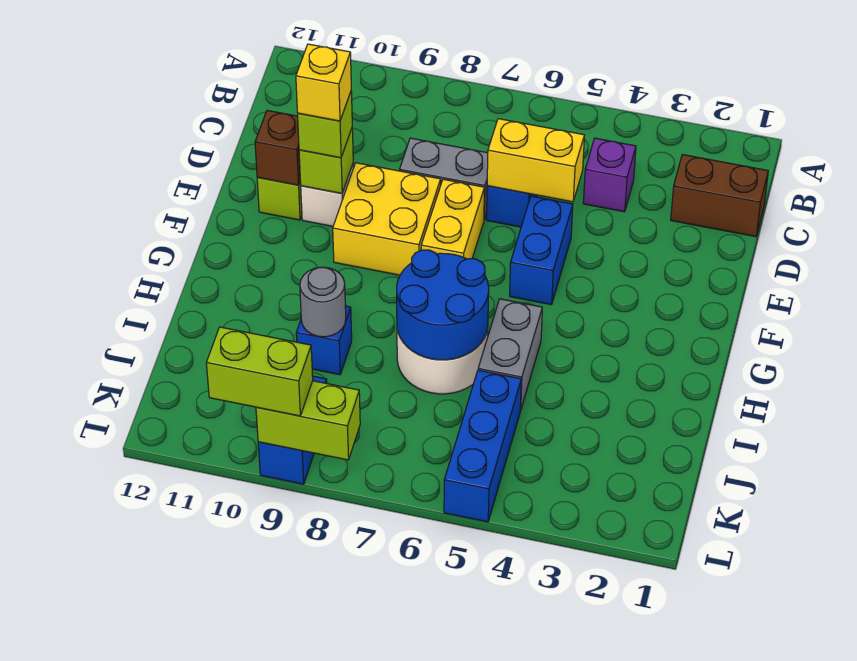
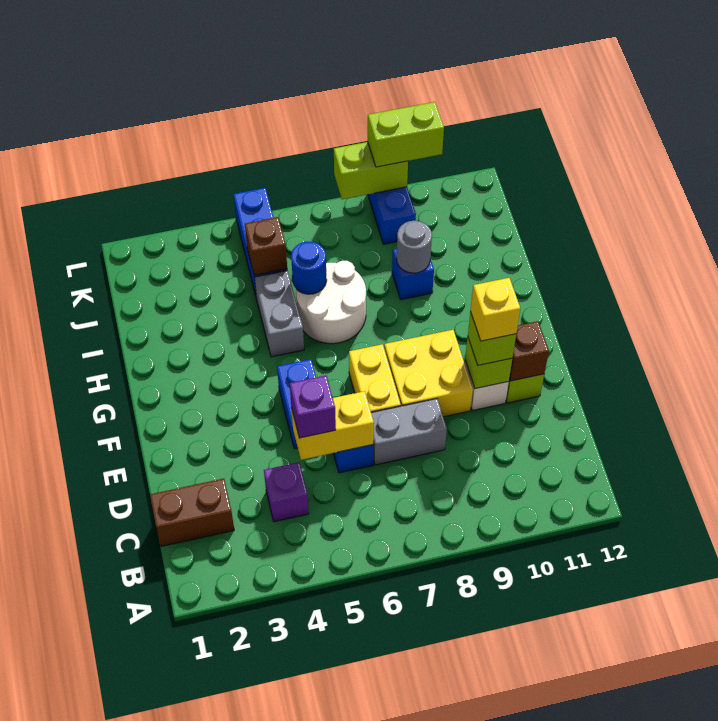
none -> purple brick D5 level 3
blue round brick H6:I7 level 2 -> blue round brick I6 level 2
none -> brown brick J5 level 2

